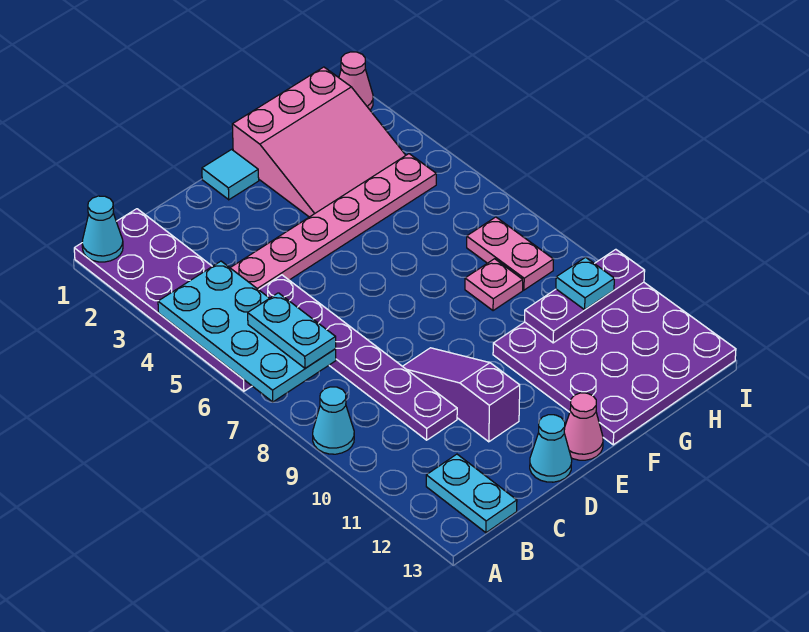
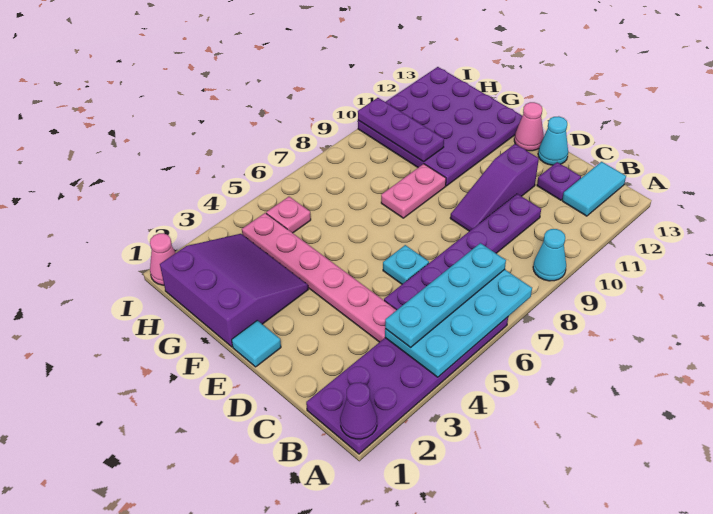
cyan cone A1 level 2 -> purple cone A1 level 2
cyan plate B6:B7 level 3 -> cyan plate B4:B7 level 3
cyan plate B12:B13 level 1 -> cyan tile B12:B13 level 1
none -> purple plate C12 level 1
pink slope F1:H3 level 1 top 1 -> purple slope F1:H3 level 1 top 1
pink plate G8 level 1 -> pink plate H5 level 1
pink plate H7:H8 level 1 -> pink plate F8:F9 level 1
cyan plate H10 level 3 -> cyan plate D6 level 1

